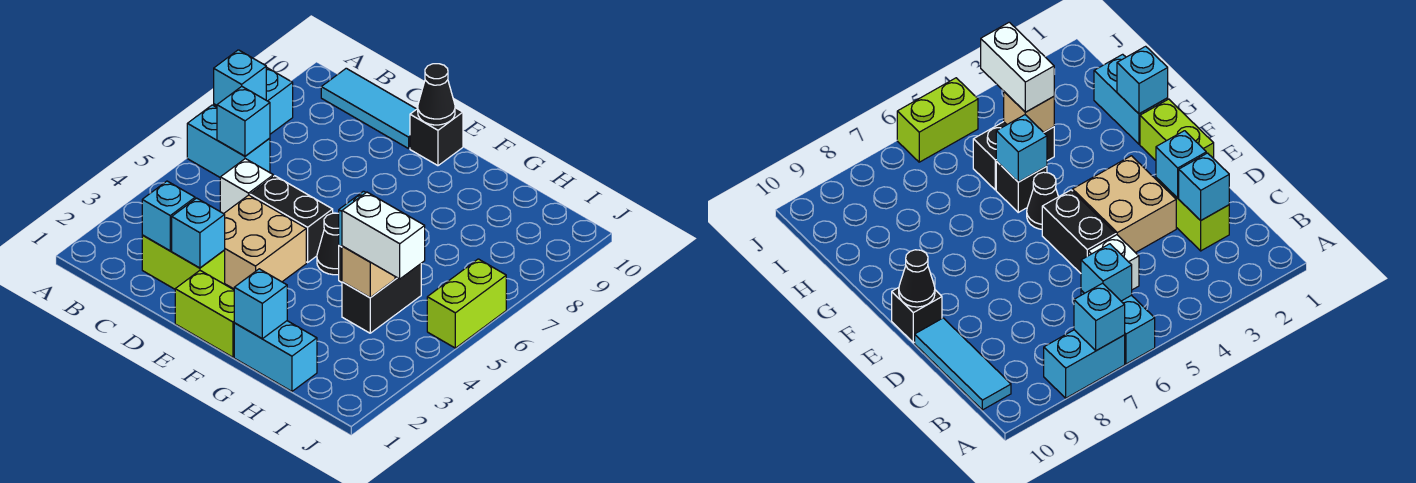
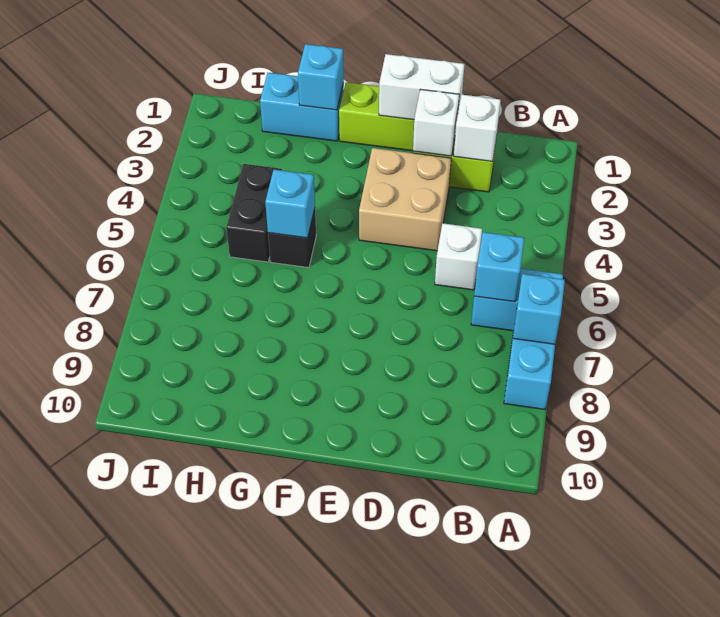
cyan tile B10:D10 level 1 -> none
cyan brick C2 level 2 -> white brick C2 level 2
cyan brick D2 level 2 -> white brick D2 level 2
black brick D5:E5 level 1 -> none
black brick E10 level 1 -> none
black cone E10 level 2 -> none
black cone F5 level 1 -> none
tan brick H4 level 2 -> none
white brick H4:I4 level 3 -> white brick D1:E1 level 2
lime brick J5:J6 level 1 -> none

